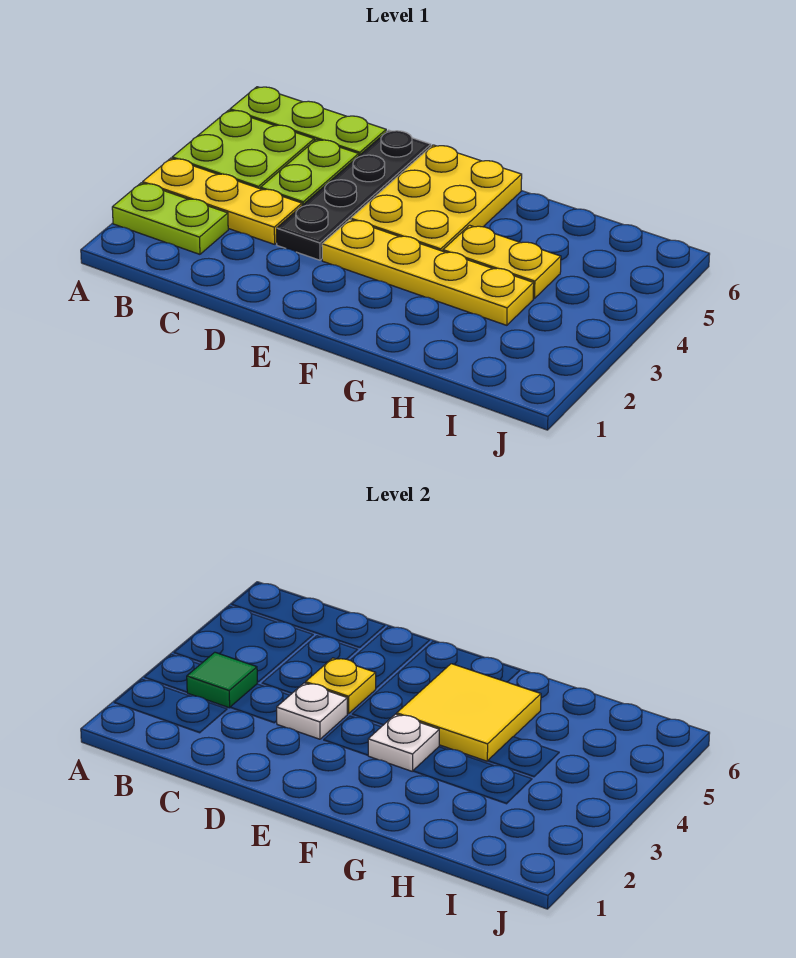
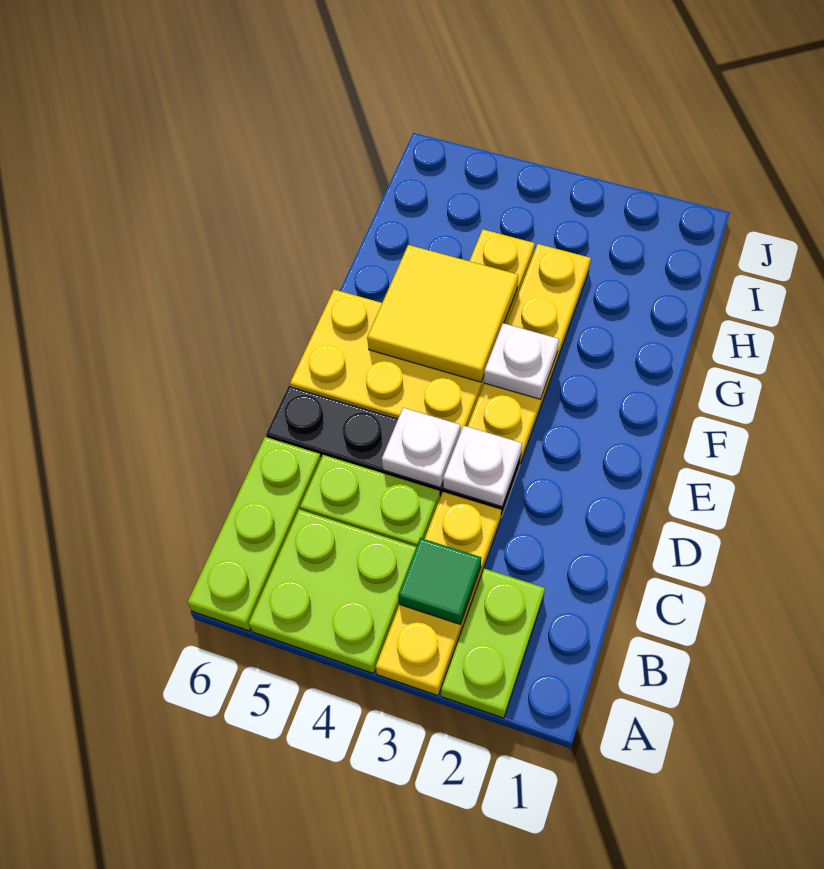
yellow plate D4 level 2 -> white plate D4 level 2

